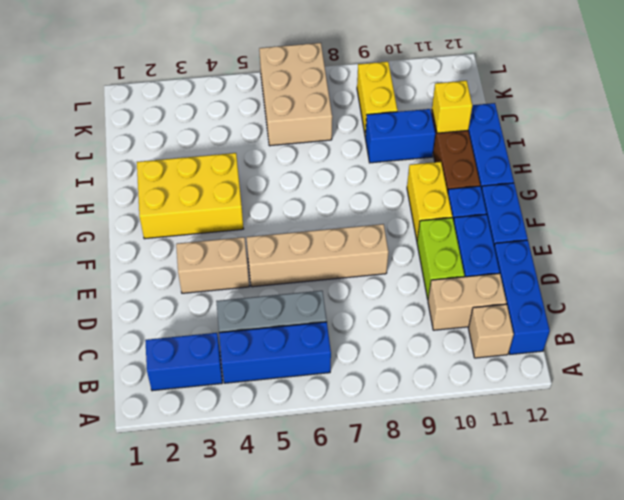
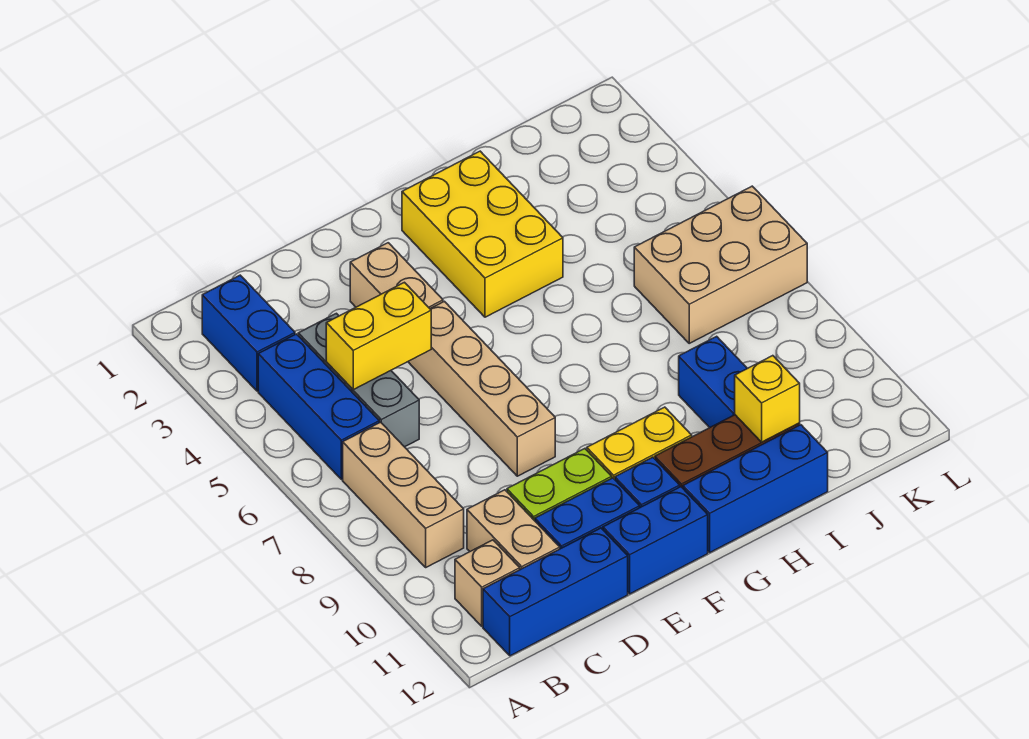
none -> tan brick B7:B9 level 1
yellow brick J9:K9 level 1 -> yellow brick C5:D5 level 2

